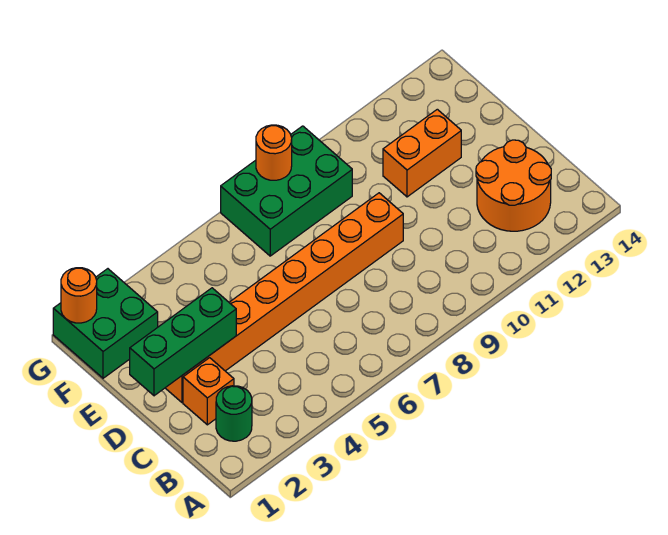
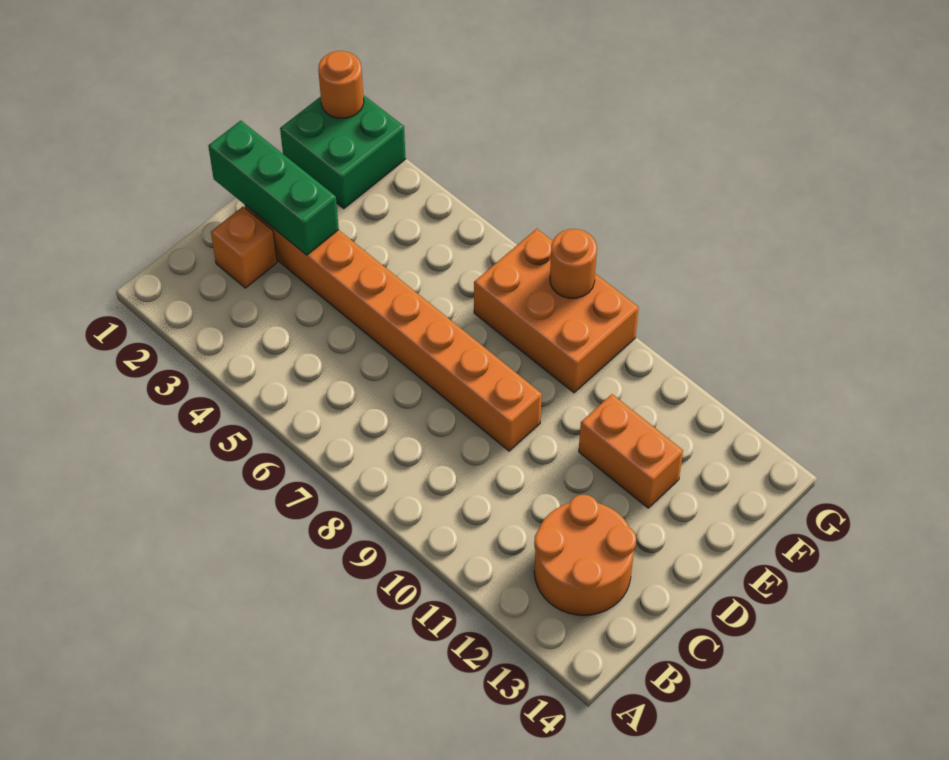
green round brick B2 level 1 -> none
green brick F7:G9 level 1 -> orange brick F7:G9 level 1

